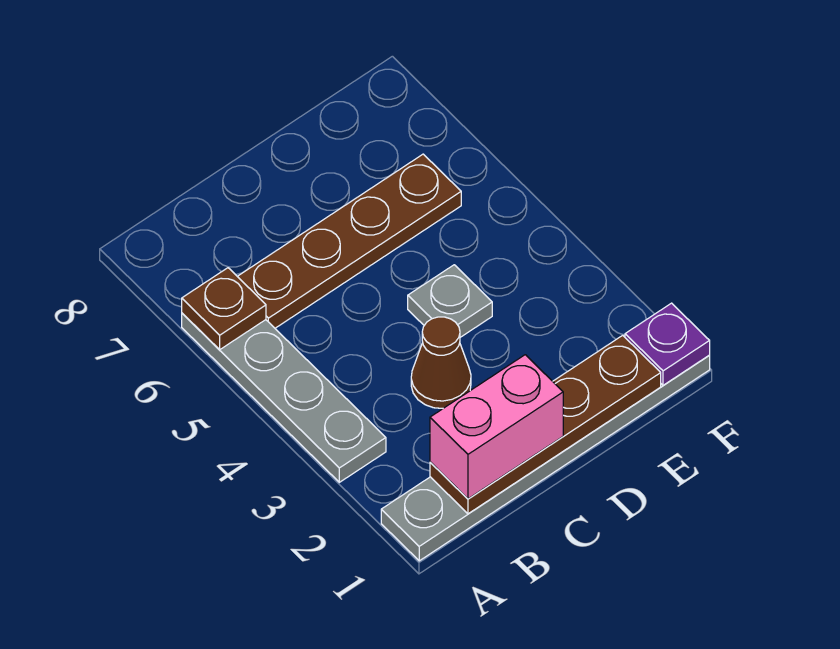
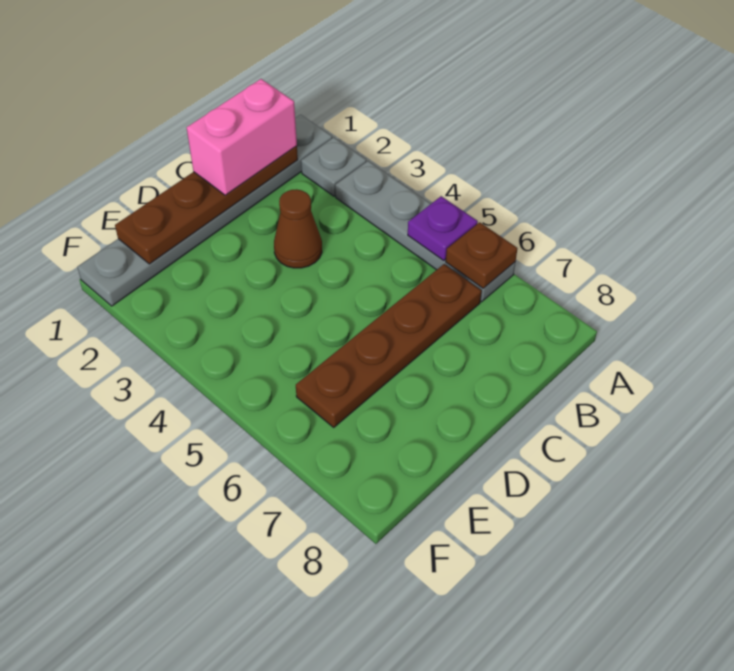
grey plate D4 level 1 -> grey plate A2 level 1
purple plate F1 level 2 -> purple plate A5 level 2

